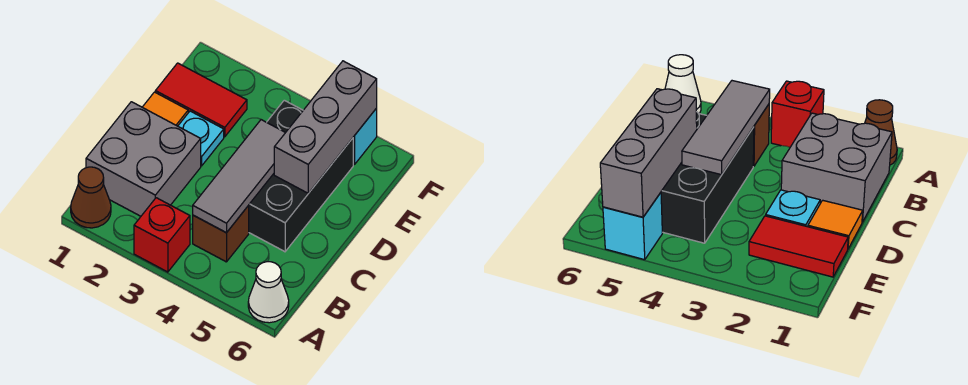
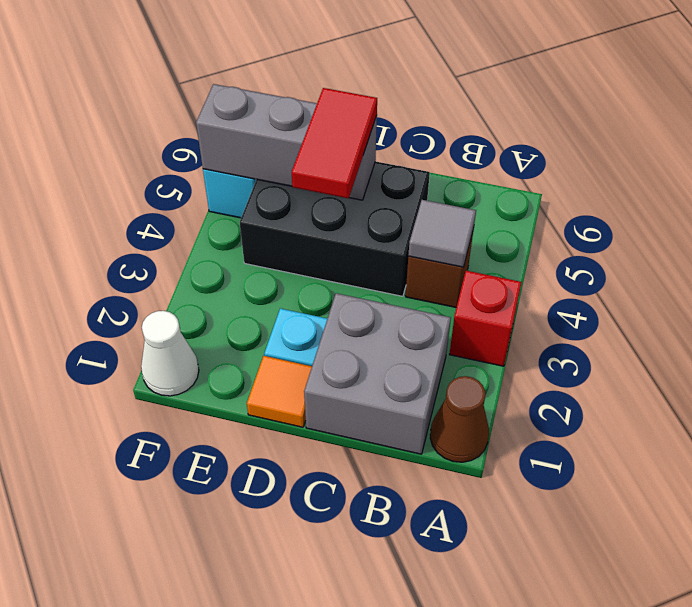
white cone A6 level 1 -> white cone F1 level 1
grey tile B4:D4 level 2 -> grey tile B4 level 2
red tile E1:E2 level 1 -> red tile D4:D5 level 3

